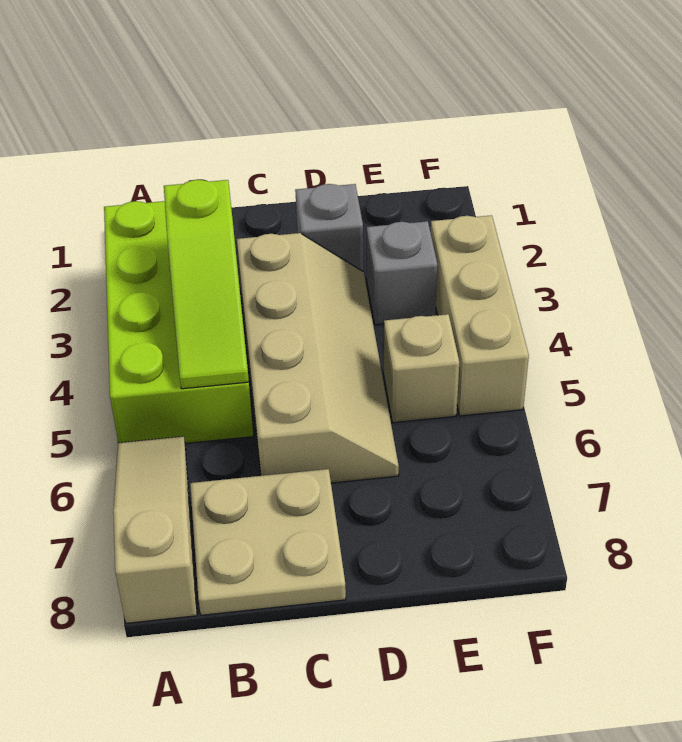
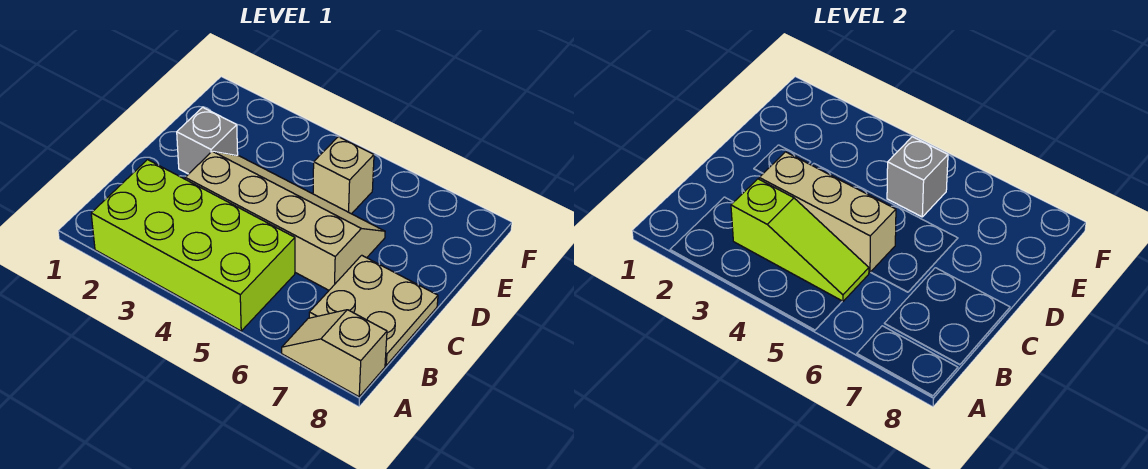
tan slope A6:A8 level 1 top 8 -> tan slope A7:A8 level 1 top 8
grey brick E3 level 1 -> grey brick E5 level 2
tan brick F3:F5 level 1 -> tan brick C3:C5 level 2

